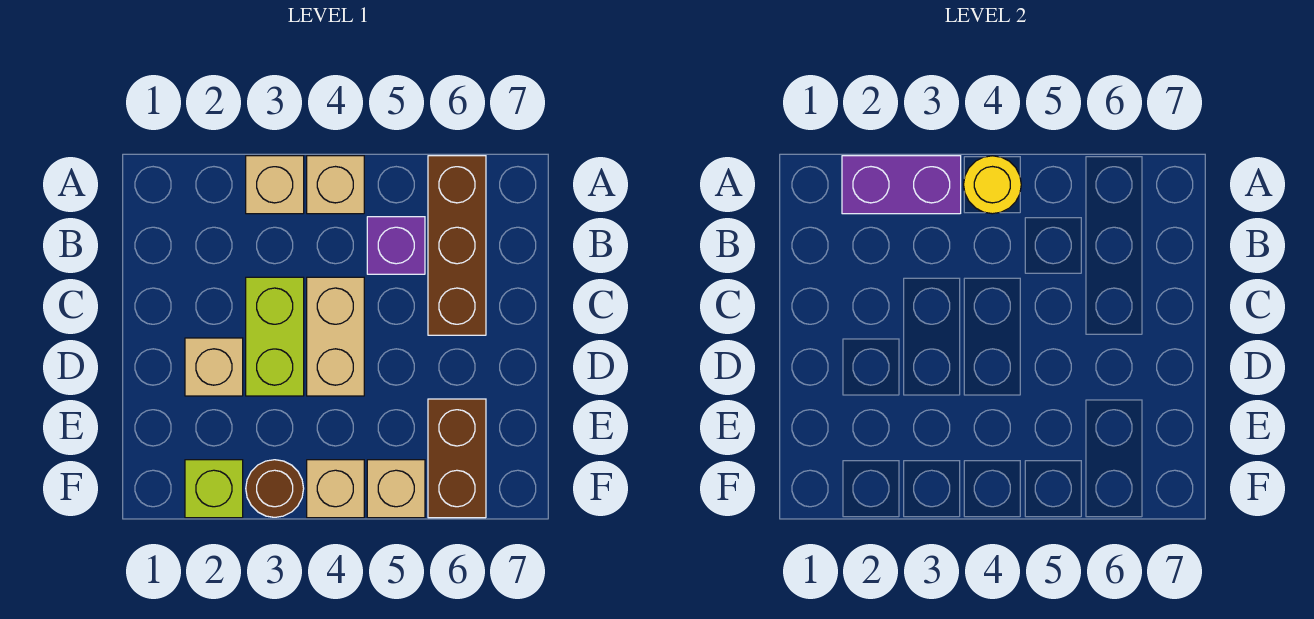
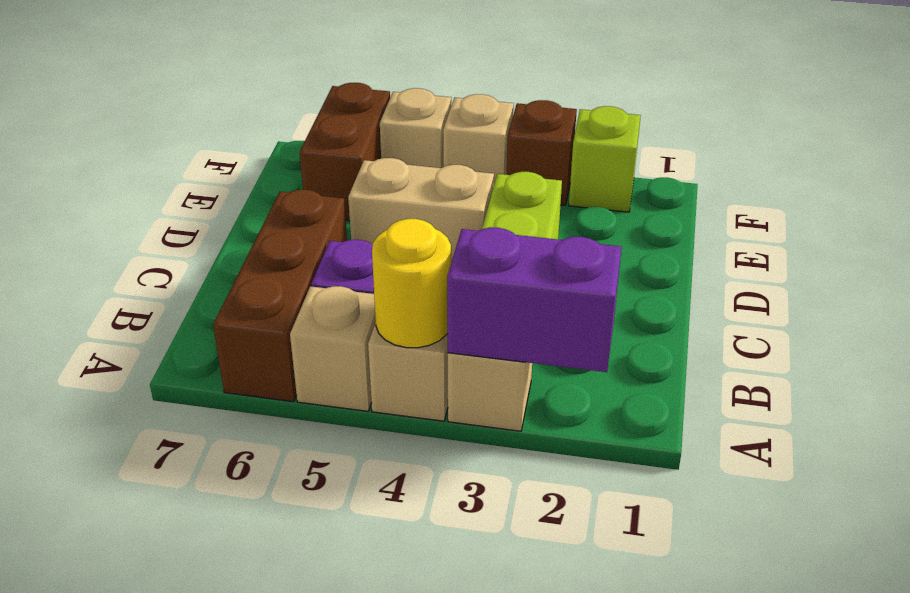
tan brick C4:D4 level 1 -> tan brick D4:D5 level 1
tan brick D2 level 1 -> tan brick A5 level 1
brown round brick F3 level 1 -> brown brick F3 level 1

